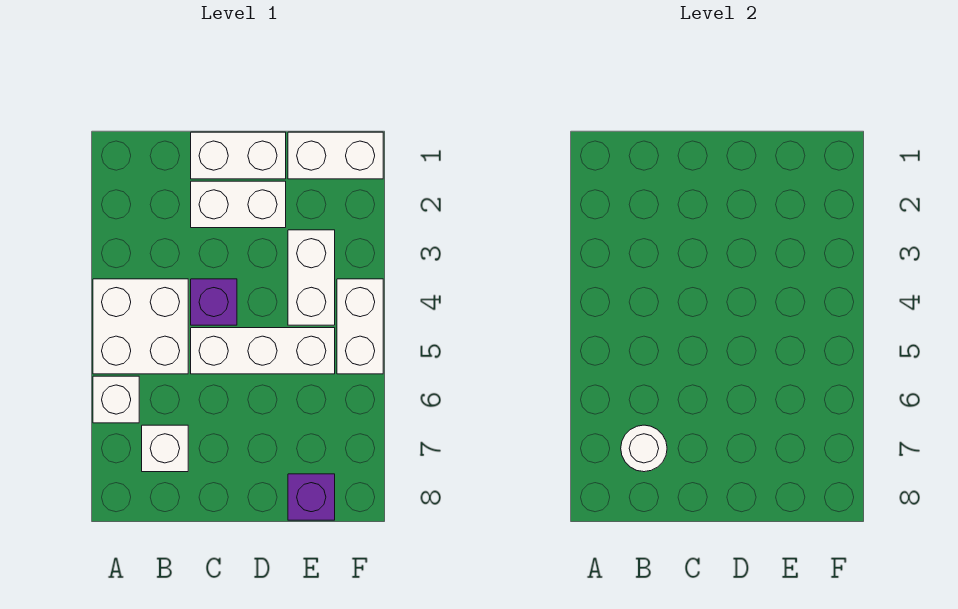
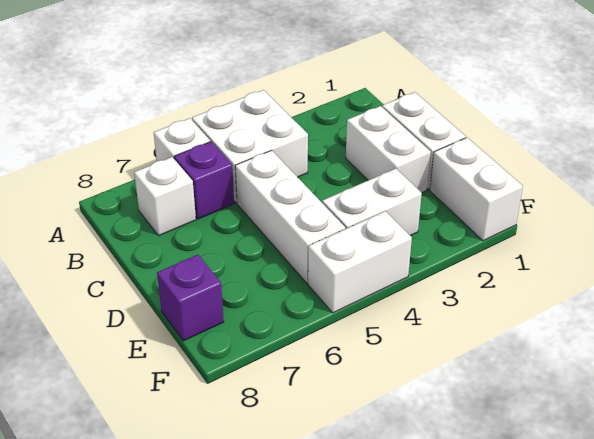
white round brick B7 level 2 -> none
purple brick C4 level 1 -> purple brick B6 level 1

